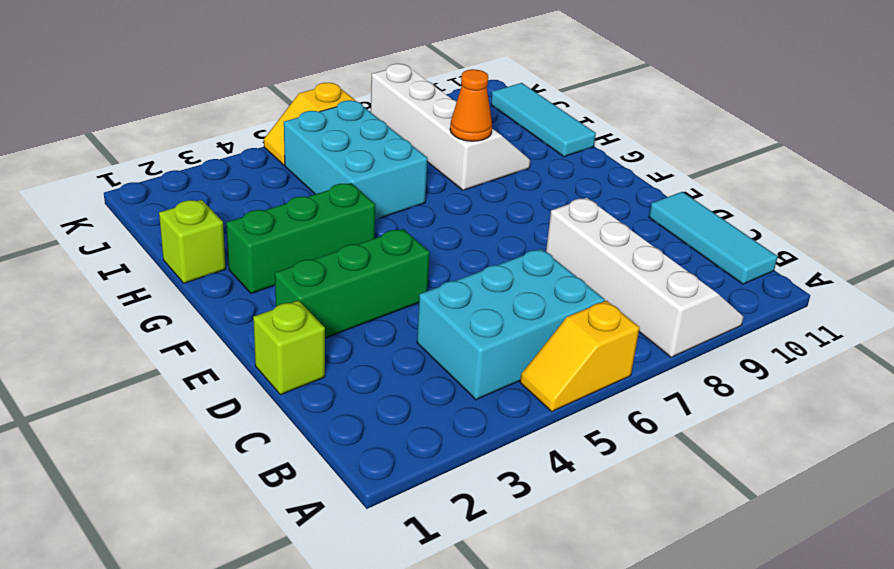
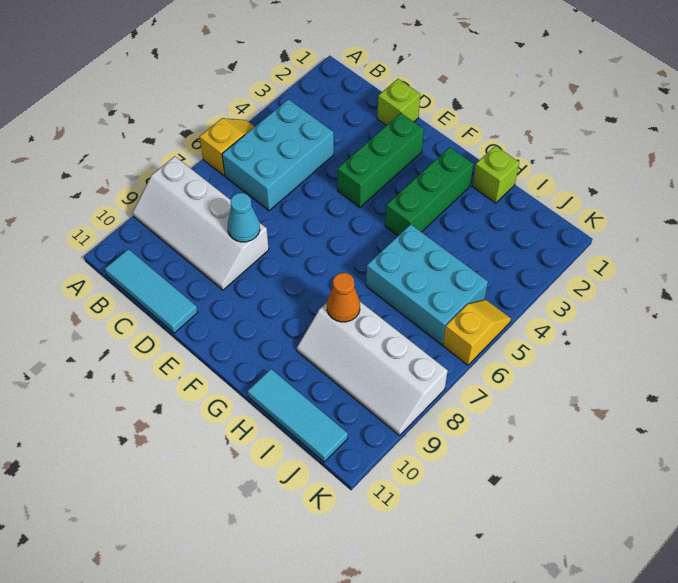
none -> cyan cone D8 level 2

